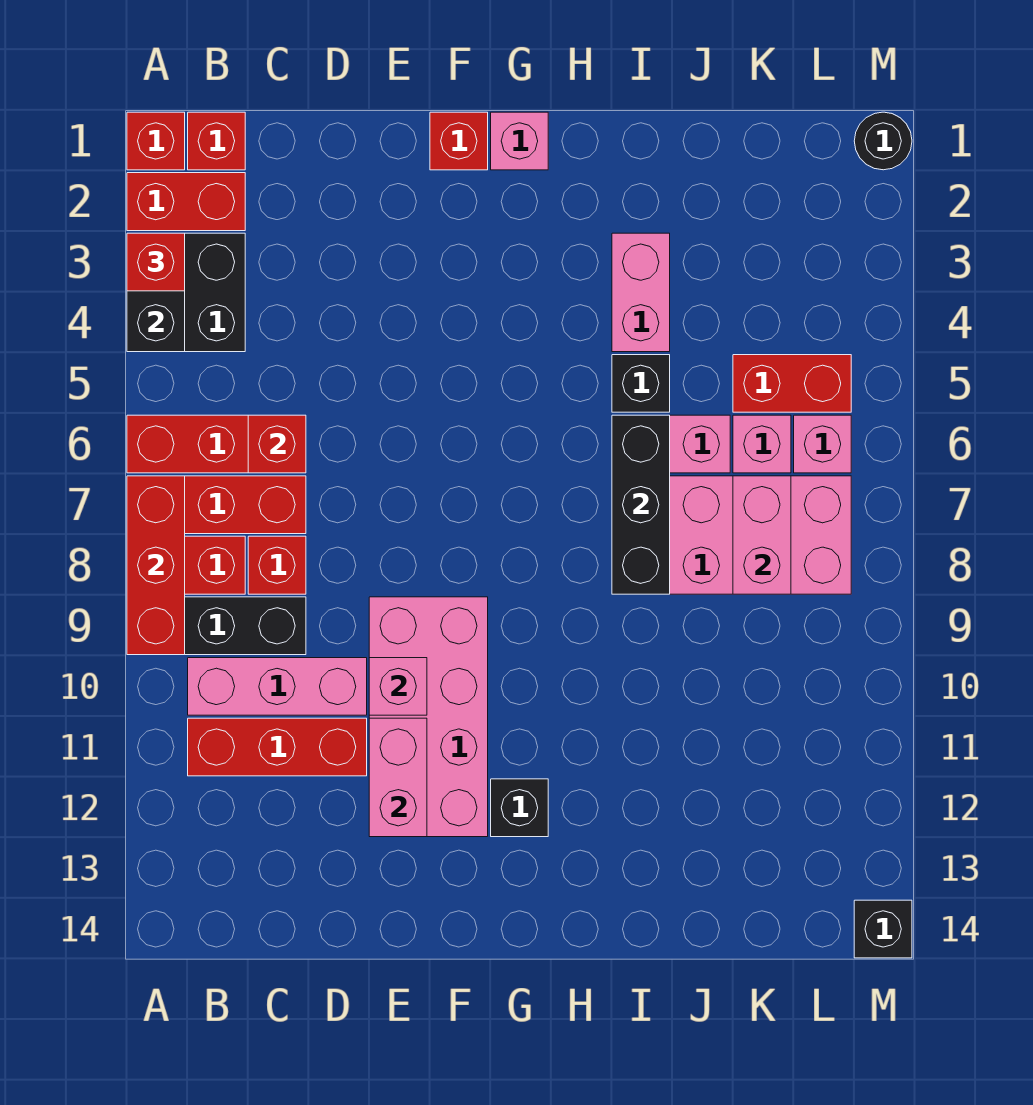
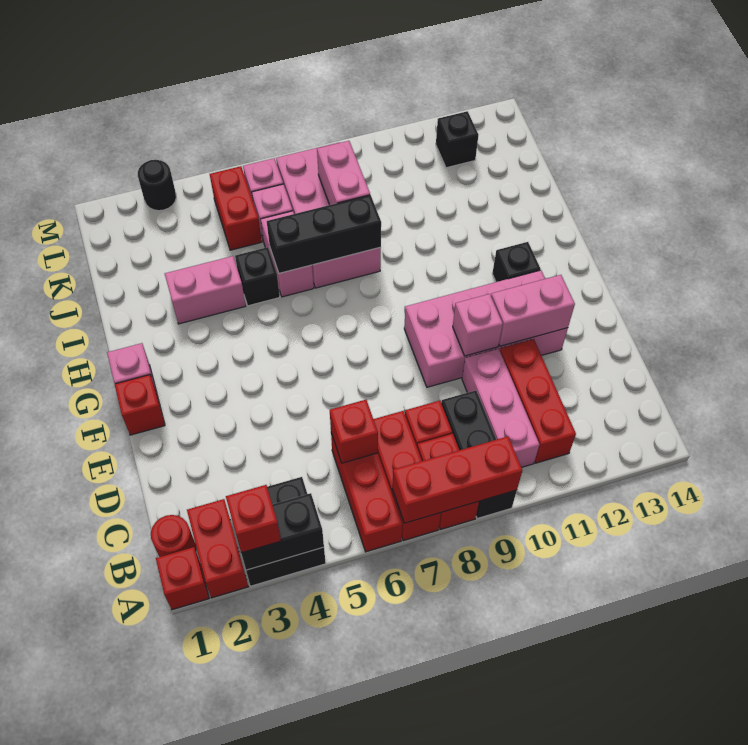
red brick B1 level 1 -> red round brick B1 level 1
pink brick K7:K8 level 2 -> pink brick J8:K8 level 2
black round brick M1 level 1 -> black round brick M3 level 1
black brick M14 level 1 -> black brick L12 level 1

